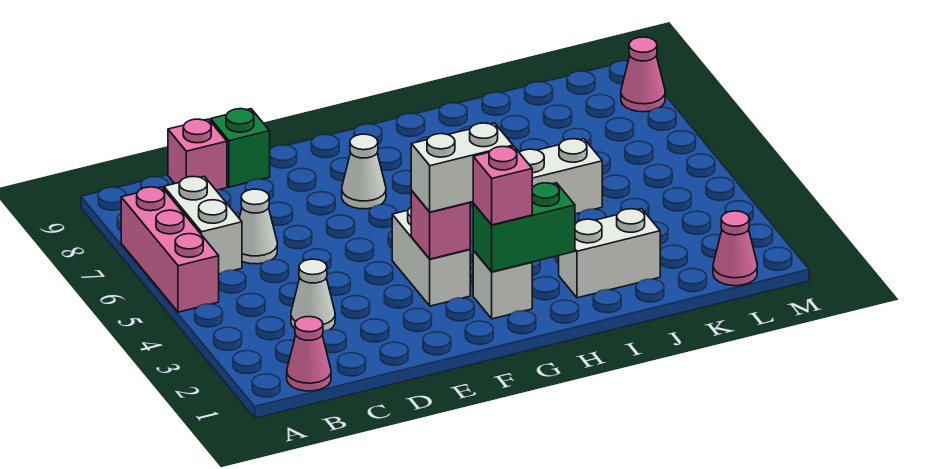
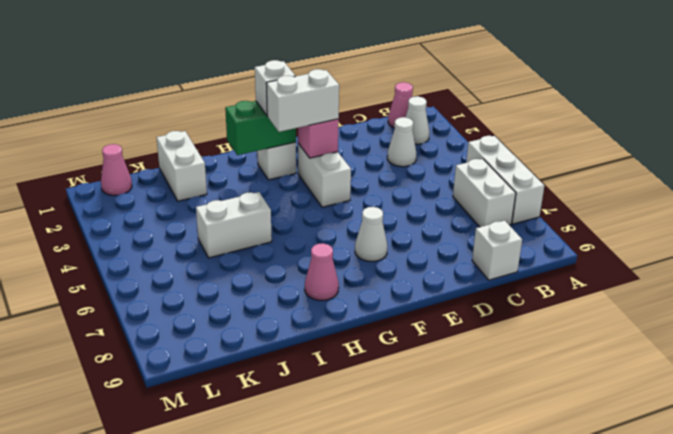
pink brick A5:A7 level 1 -> white brick A5:A7 level 1
white cone C6 level 1 -> white cone B2 level 1
pink brick C9 level 1 -> white brick C9 level 1
green brick D9 level 1 -> none
pink brick G2 level 3 -> white brick G2 level 3
white brick I2:J2 level 1 -> white brick J1:J2 level 1
pink cone M8 level 1 -> pink cone H8 level 1

